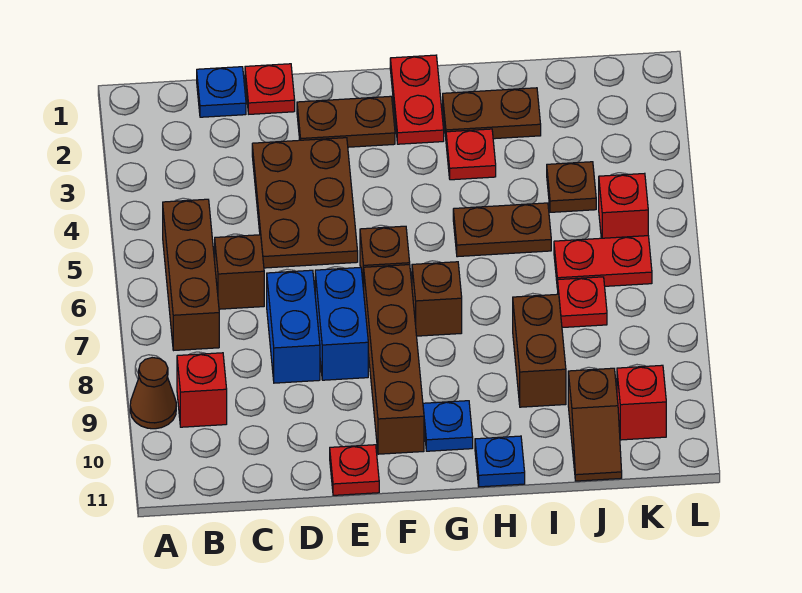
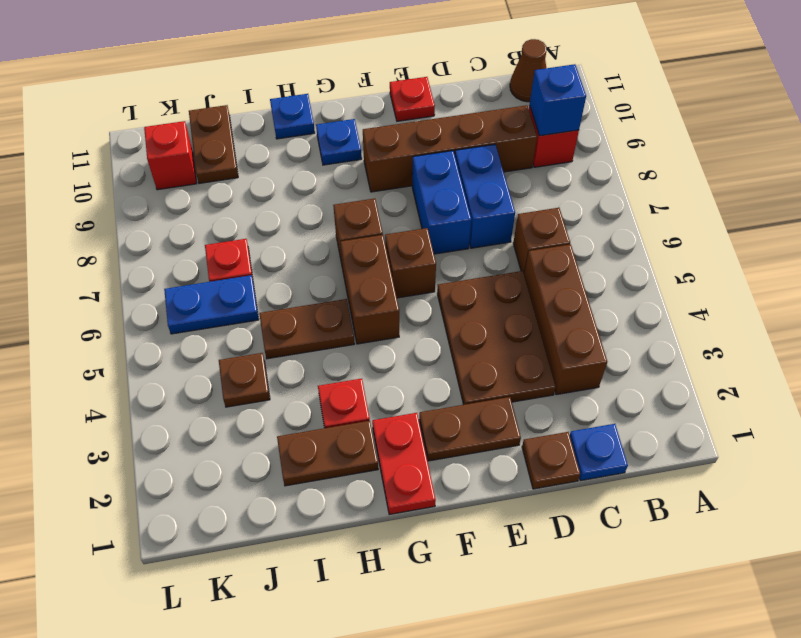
brown cone A9 level 1 -> brown cone B11 level 1
brown brick B5:B7 level 1 -> brown brick C3:C5 level 1
none -> blue brick B9 level 2
red plate D1 level 1 -> brown plate D1 level 1
brown brick F7:F10 level 1 -> brown brick C9:F9 level 1
brown brick I8:I9 level 1 -> brown brick G5:G6 level 1
red plate J6:K6 level 1 -> blue plate J6:K6 level 1
brown slope J10:J11 level 1 top 10 -> brown plate J10:J11 level 1
red brick K5 level 1 -> none

